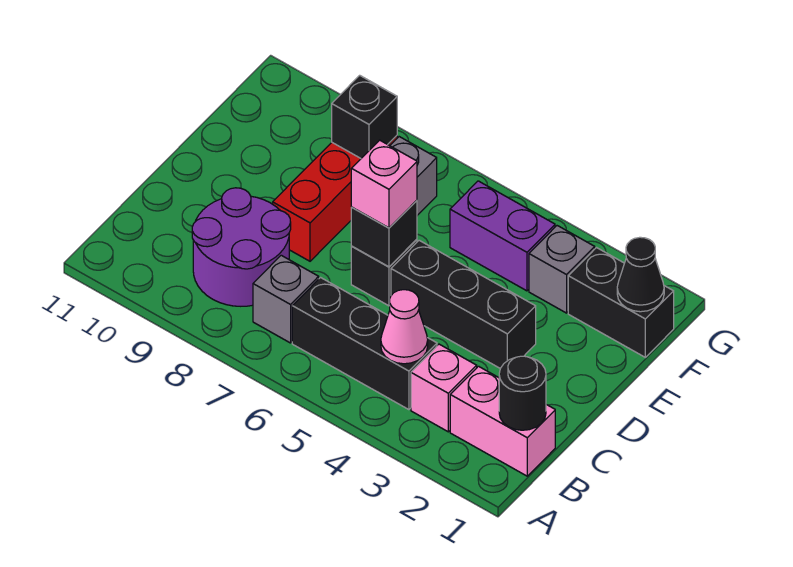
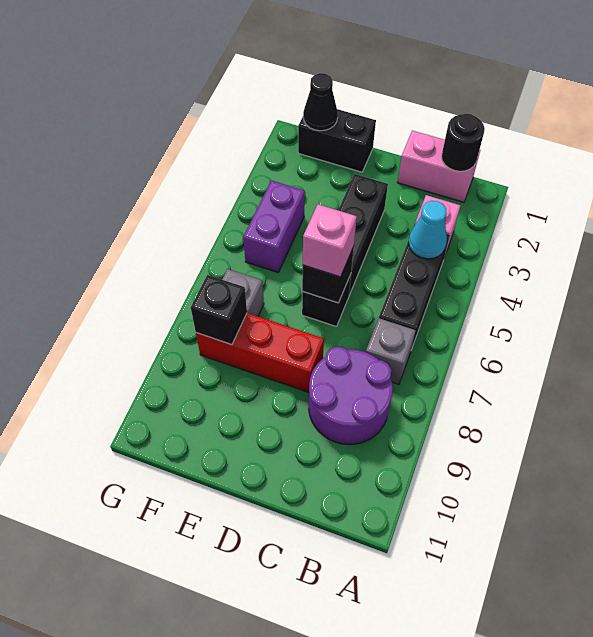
pink brick B1:B2 level 1 -> pink brick B1:C1 level 1
pink cone B4 level 2 -> cyan cone B4 level 2
black brick F1:F2 level 1 -> black brick E1:F1 level 1
grey brick F3 level 1 -> none

